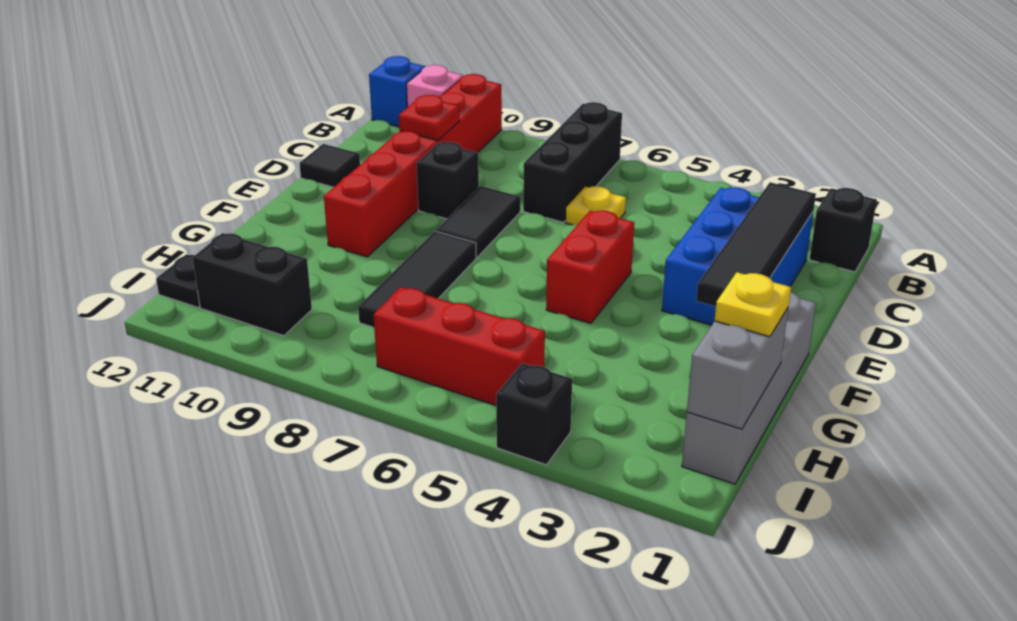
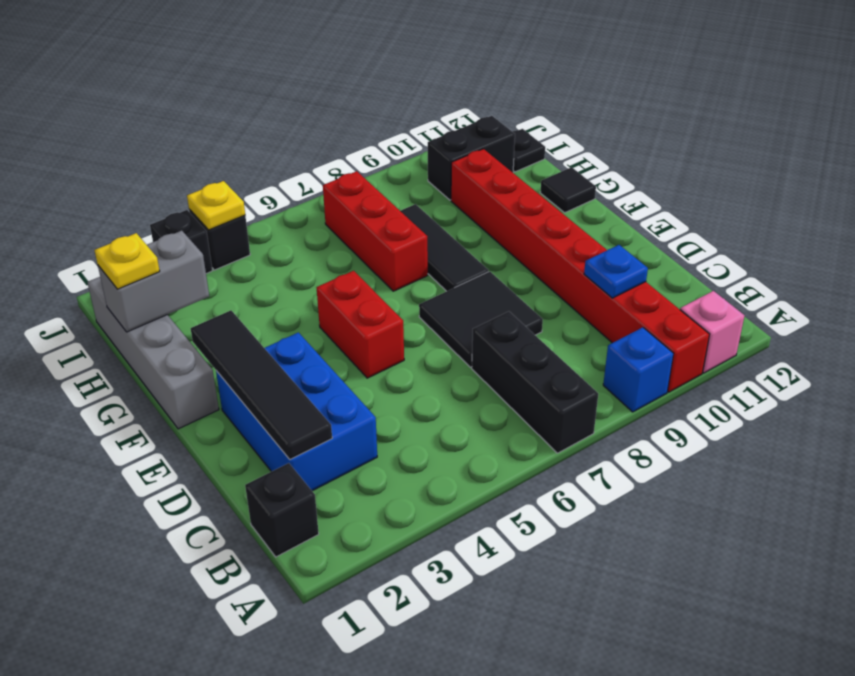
red brick A10:F10 level 1 -> red brick A10:H10 level 1
blue brick A12 level 1 -> blue brick A9 level 1
yellow plate C6 level 1 -> yellow plate J4 level 2
red plate C10 level 2 -> blue plate C10 level 2
black tile D8:E8 level 1 -> black tile D7:E8 level 1
black brick D9 level 1 -> black brick J3 level 1
black tile D12 level 1 -> black tile G12 level 1
grey brick H1:I1 level 2 -> grey brick H1:H2 level 2
red brick I5:I7 level 1 -> red brick G7:I7 level 1

